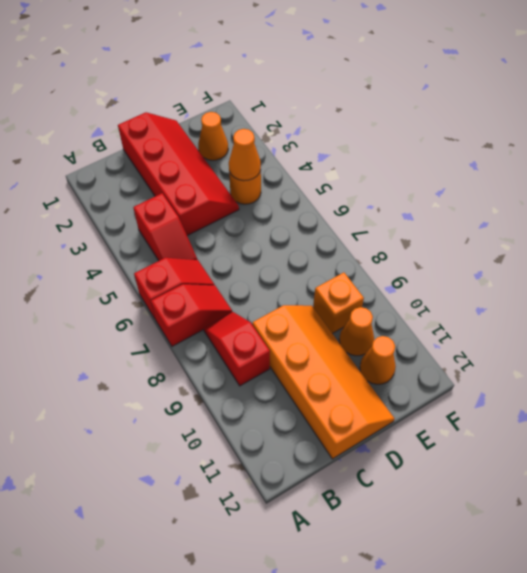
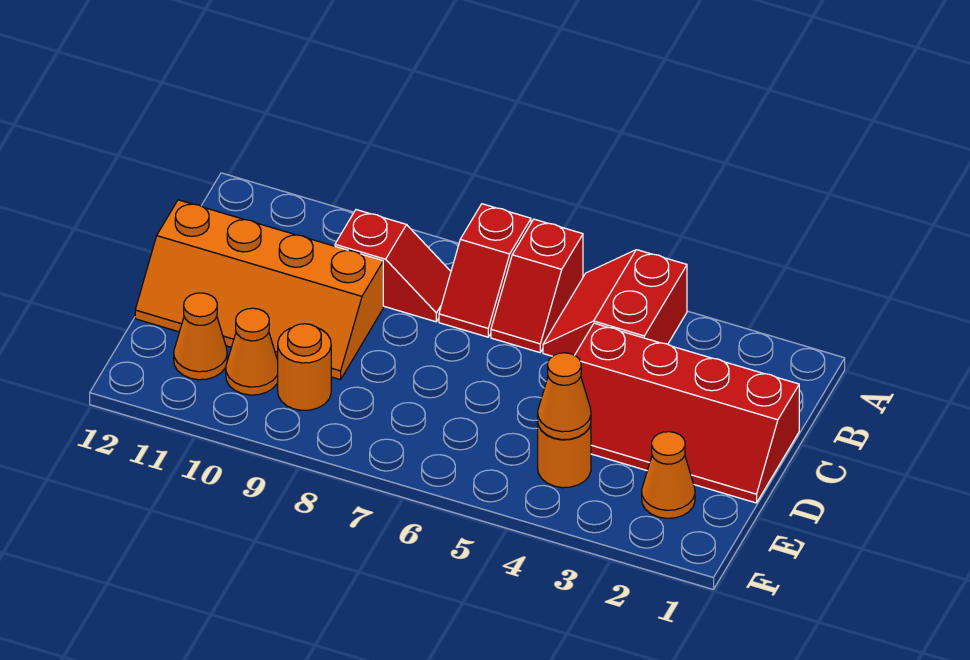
red slope B4:B5 level 1 top 4 -> red slope A4:B5 level 1 top 4
orange brick E9 level 1 -> orange round brick E9 level 1

